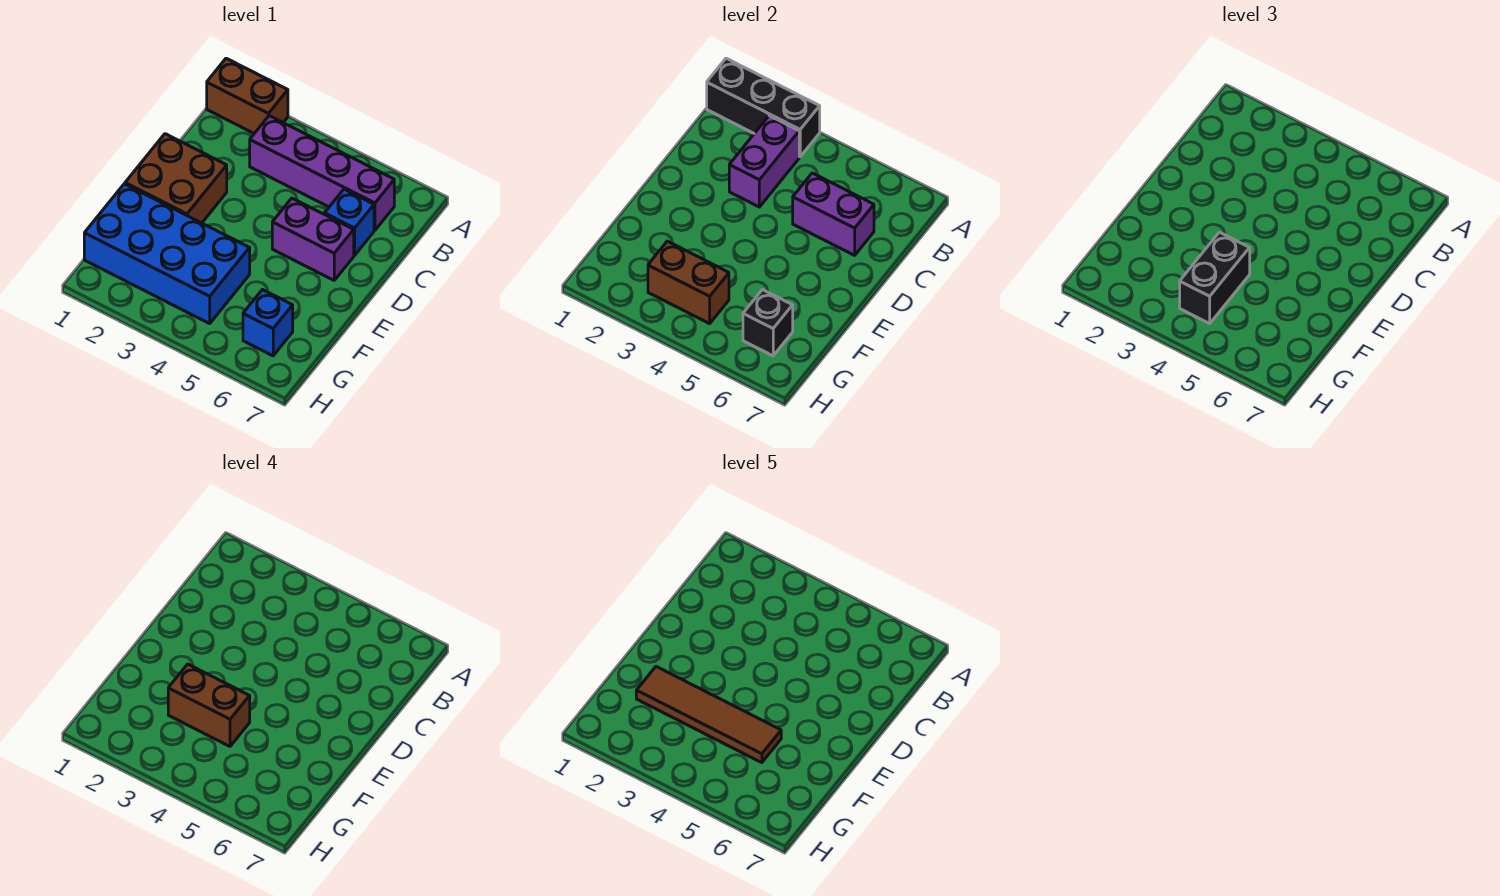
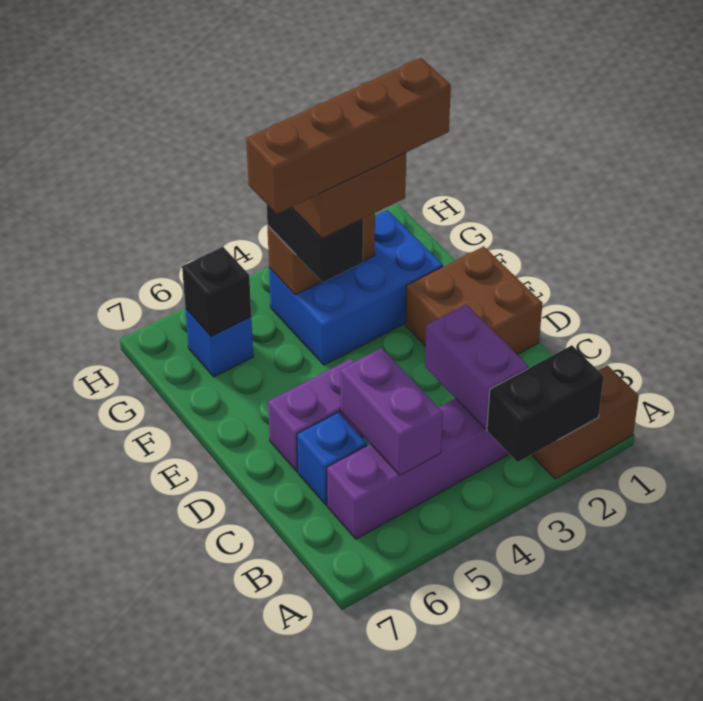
black brick A1:A3 level 2 -> black brick A2:A3 level 2
purple brick C5:C6 level 2 -> purple brick B5:C5 level 2
blue brick F1:G4 level 1 -> blue brick F2:G4 level 1
brown tile F2:F5 level 5 -> brown brick F2:F5 level 5

